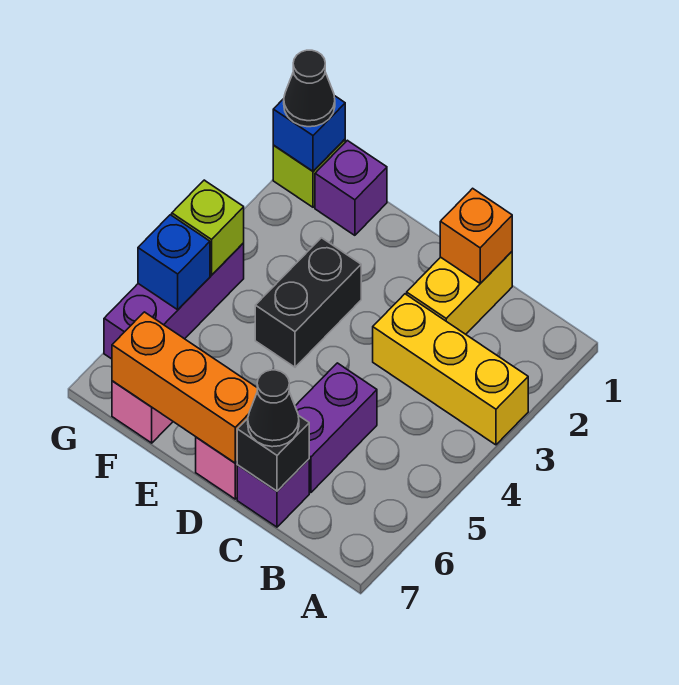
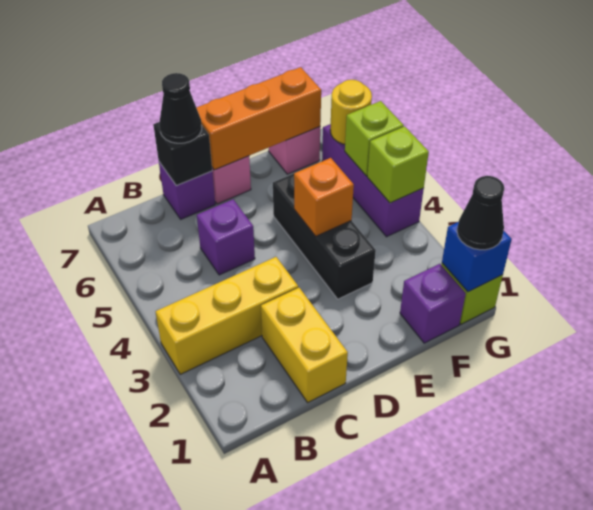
orange brick C1 level 2 -> orange brick E4 level 2
purple brick C5:C6 level 1 -> purple brick C5 level 1
black brick E3:E4 level 1 -> black brick E3:E5 level 1
blue brick G5 level 2 -> lime brick G5 level 2
none -> yellow round brick G6 level 2

